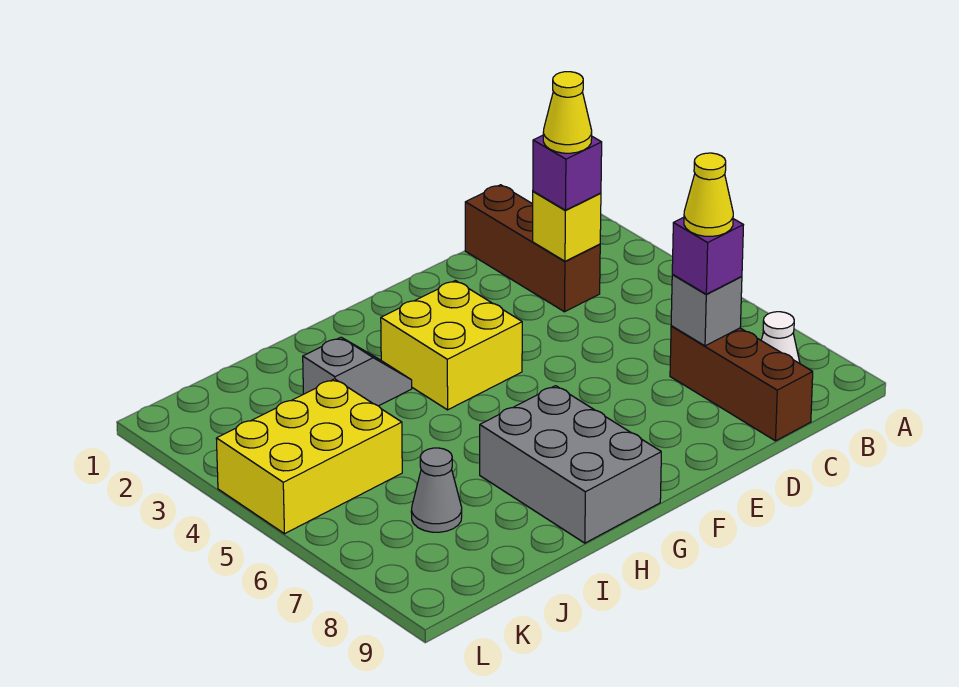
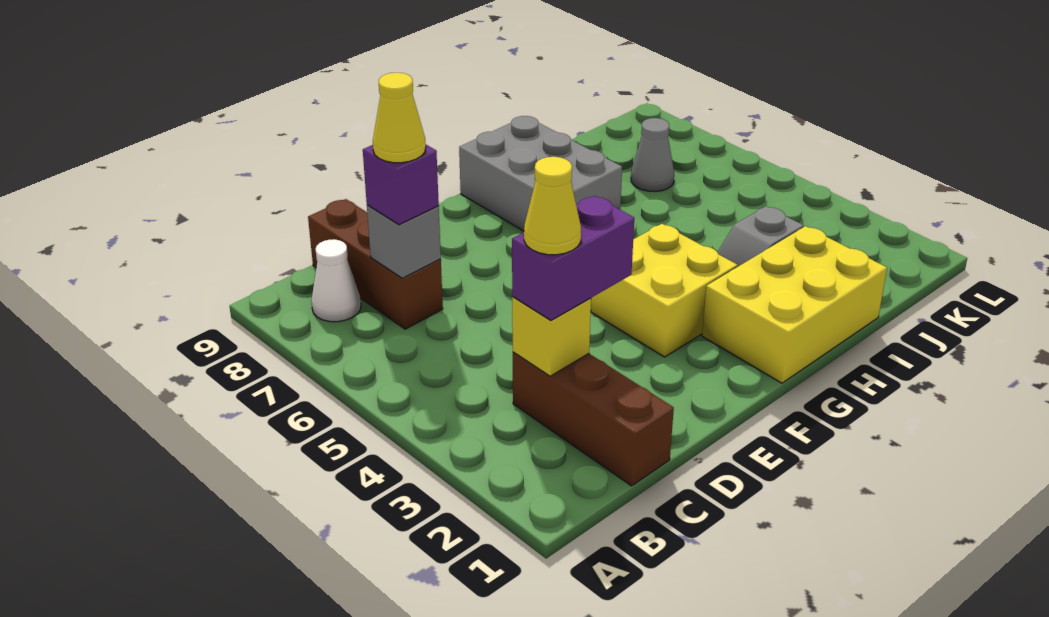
purple brick C3 level 3 -> purple brick C3:D3 level 3
yellow brick J4:L5 level 1 -> yellow brick G1:I2 level 1

